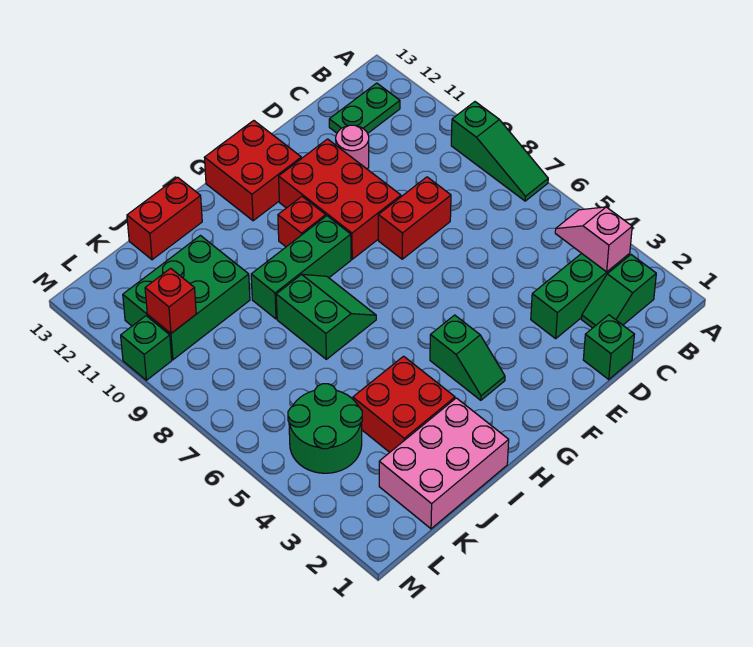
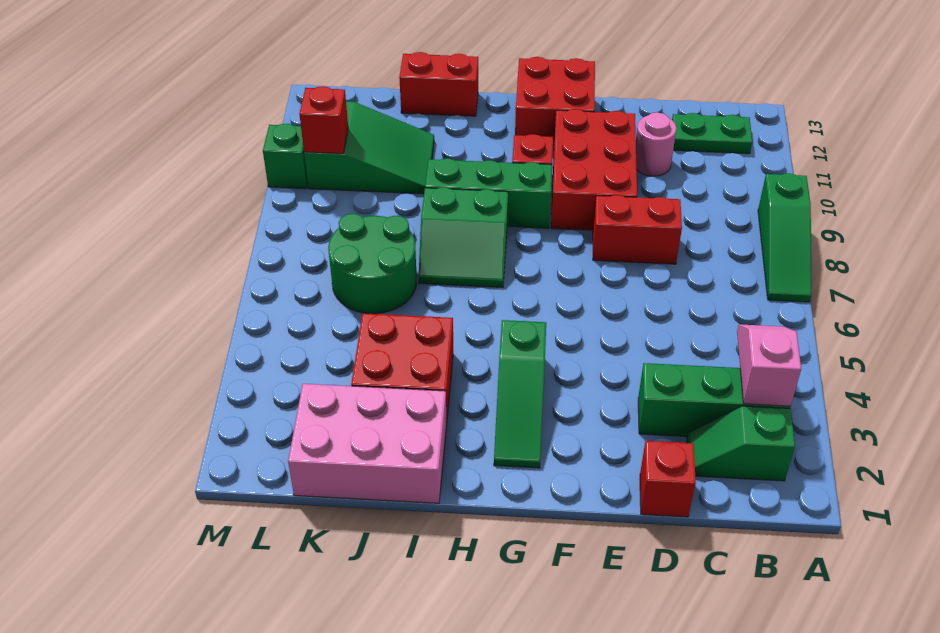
green brick D1 level 1 -> red brick D1 level 1
green slope G3:G4 level 1 top 4 -> green slope G2:G4 level 1 top 4
green slope H7:I8 level 1 top I -> green slope H7:I8 level 1 top 8
green brick J10:L11 level 1 -> green slope J10:L11 level 1 top L
green round brick K4:L5 level 1 -> green round brick J6:K7 level 1

